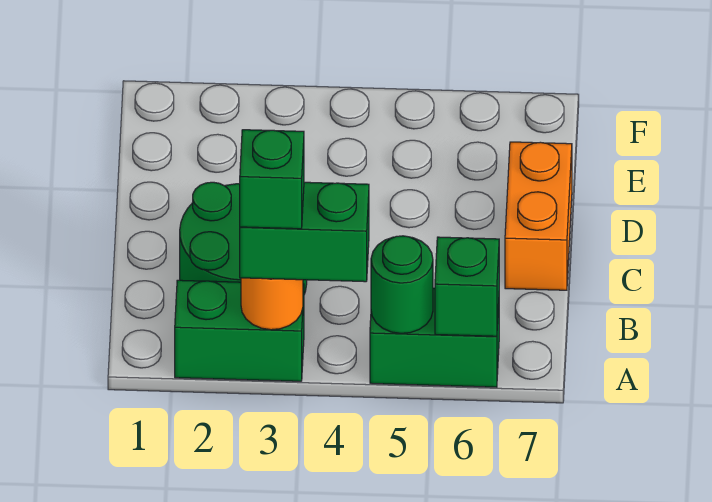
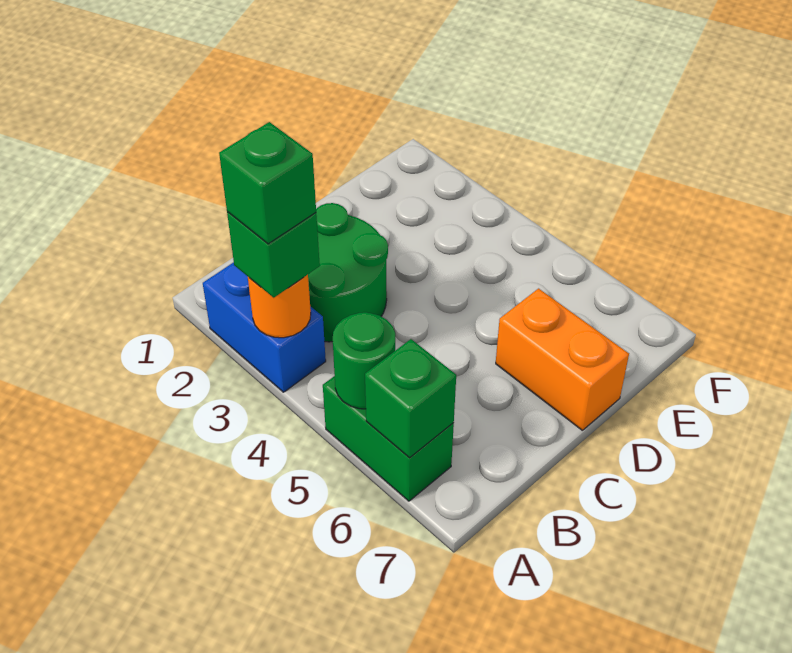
green brick A2:A3 level 1 -> blue brick A2:A3 level 1
green brick A3:A4 level 3 -> green brick A3 level 3
orange brick C7:D7 level 1 -> orange brick D6:D7 level 1

